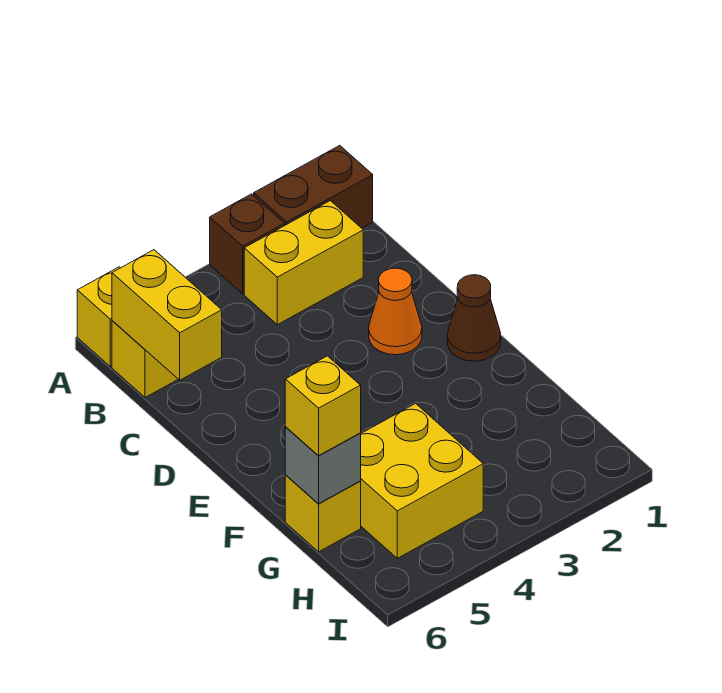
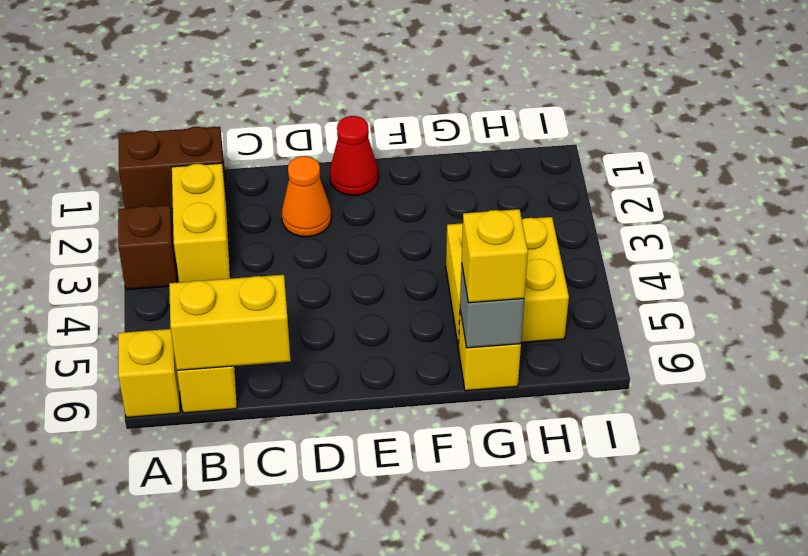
brown brick A1:A2 level 1 -> brown brick A1:B1 level 1
brown cone E1 level 1 -> red cone E1 level 1

